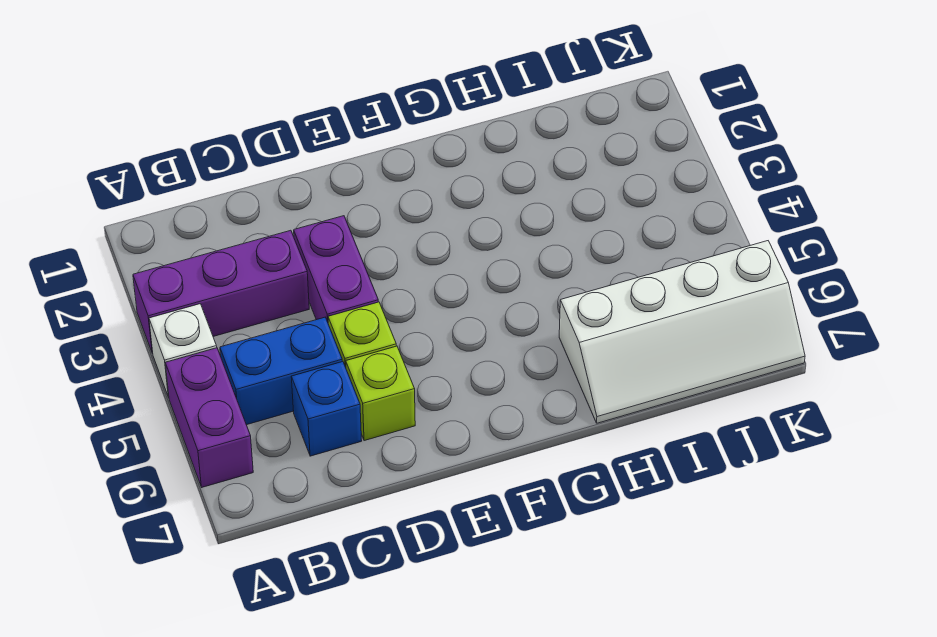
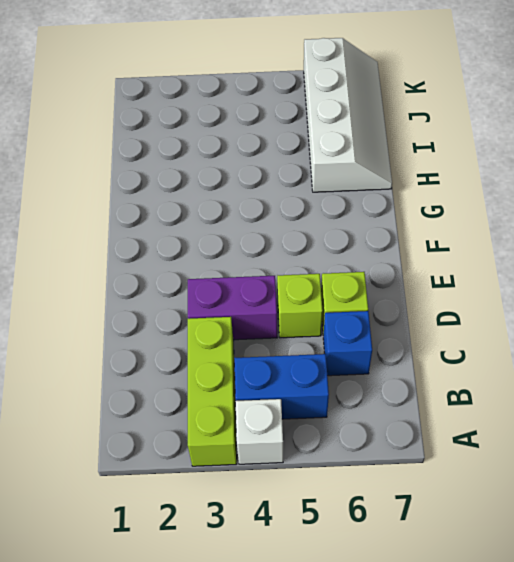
purple brick A3:C3 level 1 -> lime brick A3:C3 level 1
purple brick A5:A6 level 1 -> none
blue brick B5:C5 level 1 -> blue brick B4:B5 level 1

